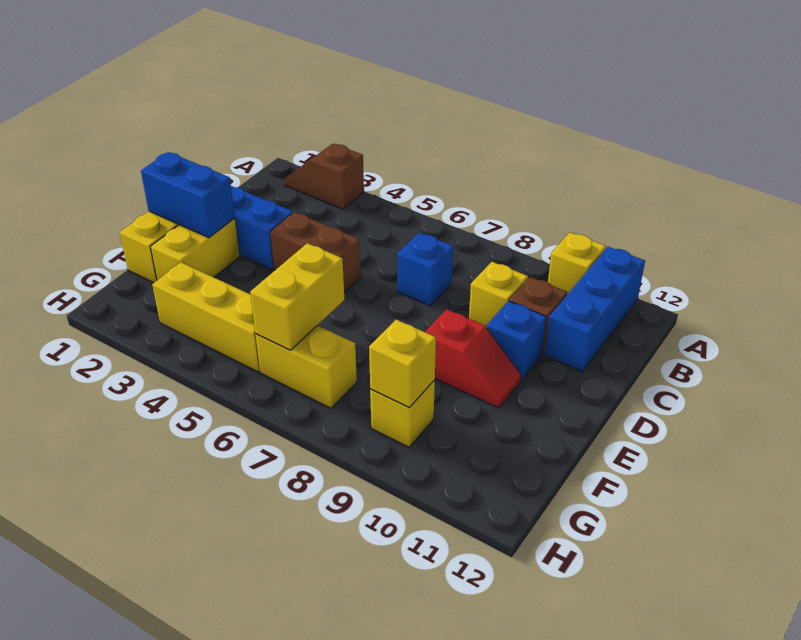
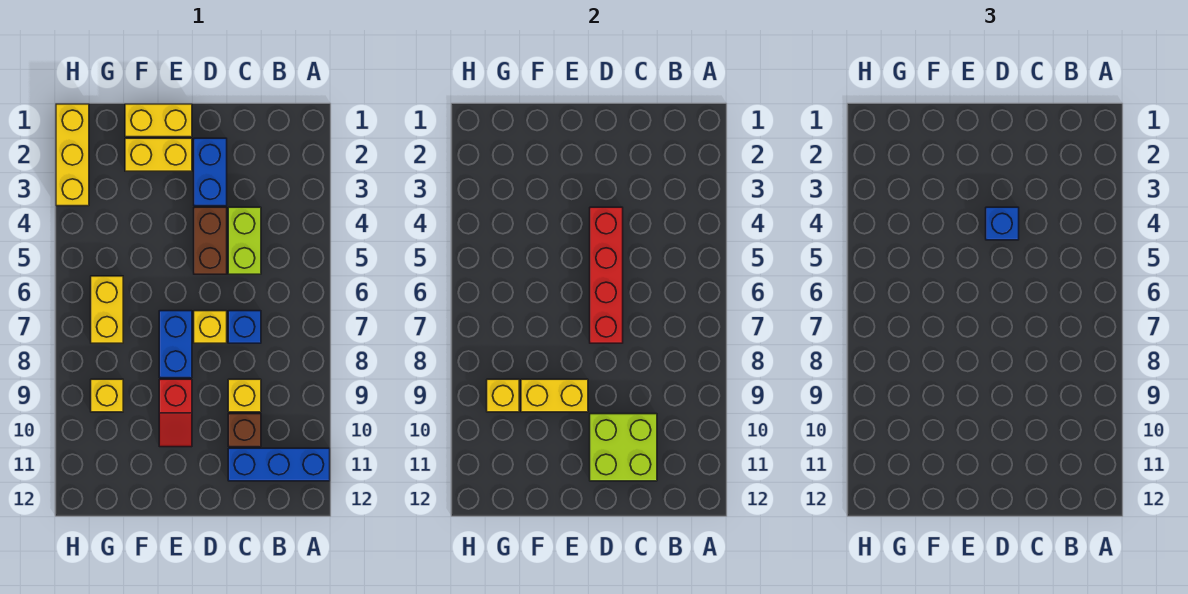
brown slope A2:A3 level 1 top 3 -> none
yellow brick A10 level 1 -> yellow brick D7 level 1
none -> lime brick C4:C5 level 1
none -> lime brick C10:D11 level 2
none -> red brick D4:D7 level 2
blue brick D10 level 1 -> blue brick D4 level 3
blue brick E1:E2 level 2 -> blue brick E7:E8 level 1
yellow brick F6:G6 level 2 -> yellow brick E9:F9 level 2
yellow brick G3:G5 level 1 -> yellow brick H1:H3 level 1

